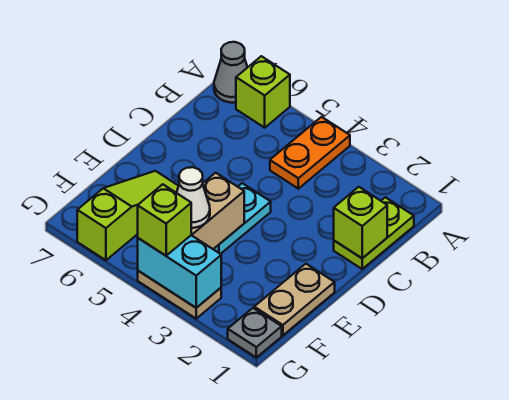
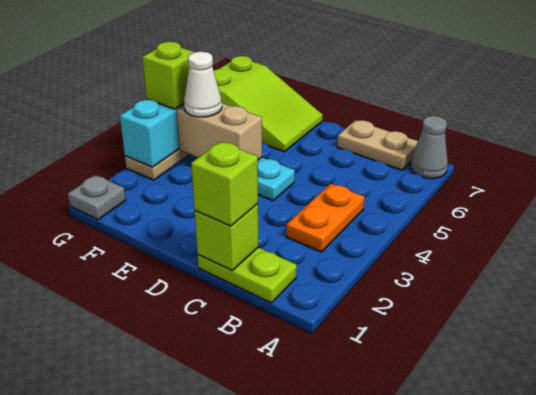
orange plate A4:B4 level 1 -> orange plate B3:B4 level 1
lime brick A6 level 1 -> lime brick C1 level 3
tan plate E1:F1 level 1 -> tan plate B7:C7 level 1
lime slope E6:G6 level 1 top G -> lime slope E6:G7 level 1 top G

